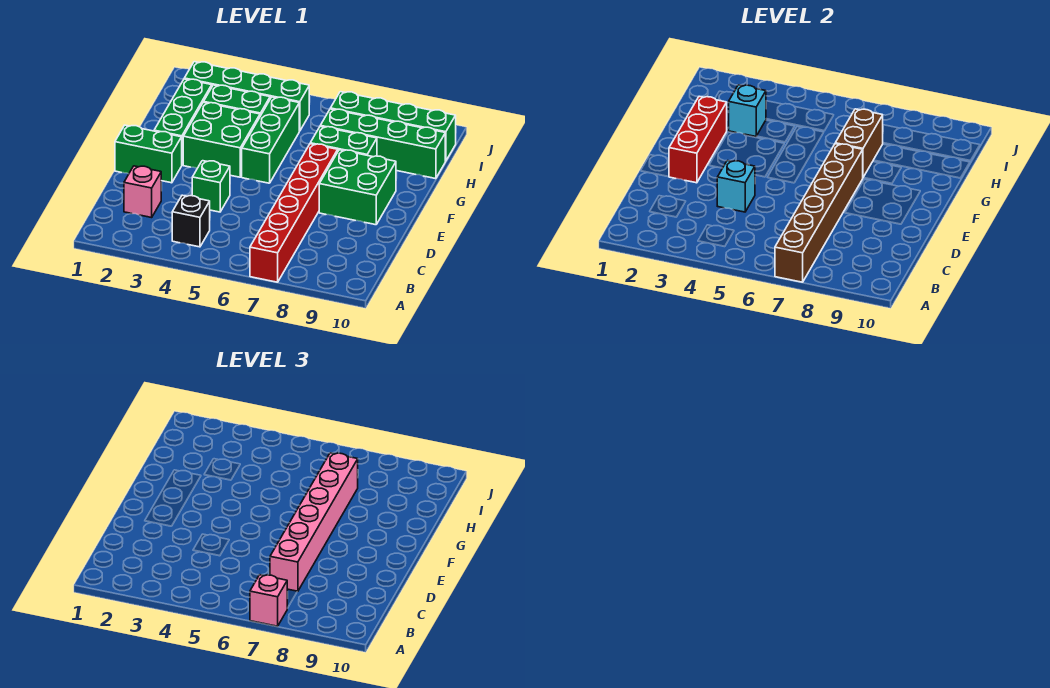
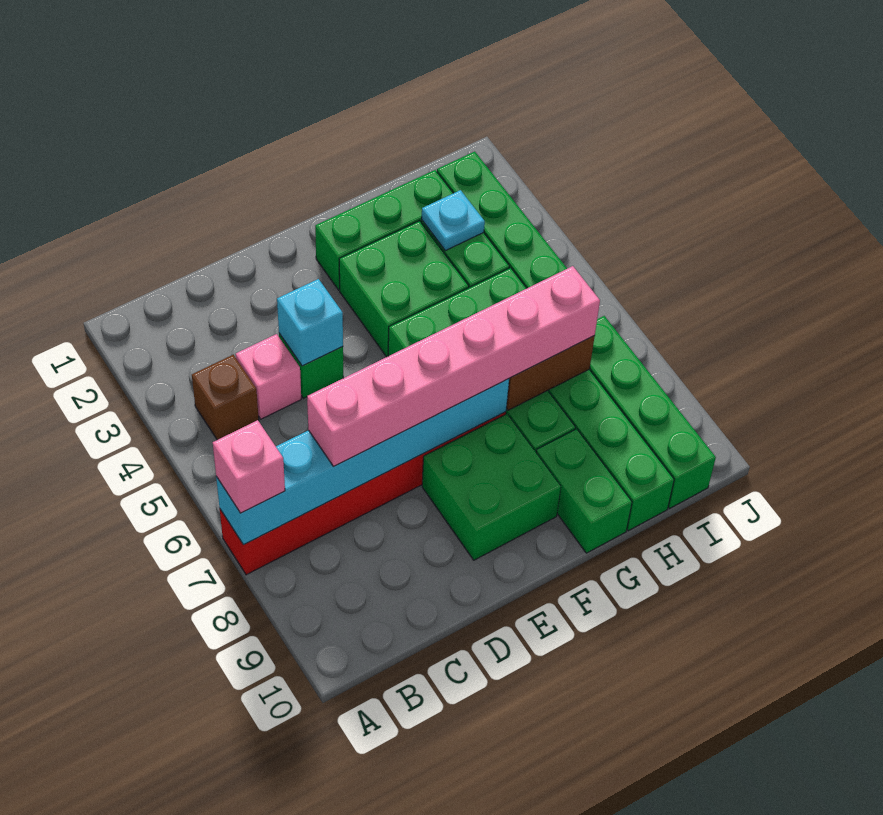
brown brick A7:F7 level 2 -> cyan brick A7:F7 level 2
black brick B4 level 1 -> brown brick B4 level 1
pink brick C2 level 1 -> pink brick C4 level 1
green brick E1:E2 level 1 -> green brick G9:G10 level 1
red brick E2:G2 level 2 -> none
cyan brick H3 level 2 -> cyan plate H3 level 2

